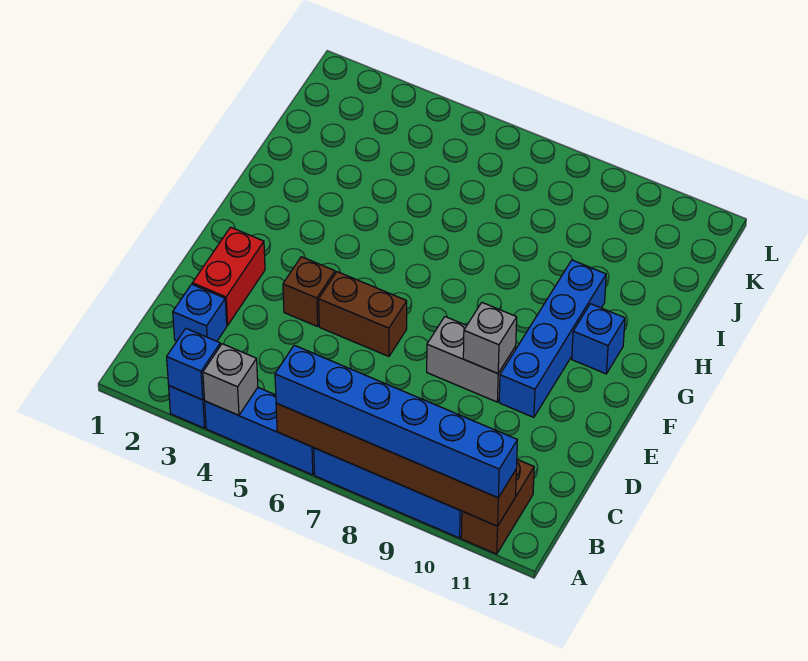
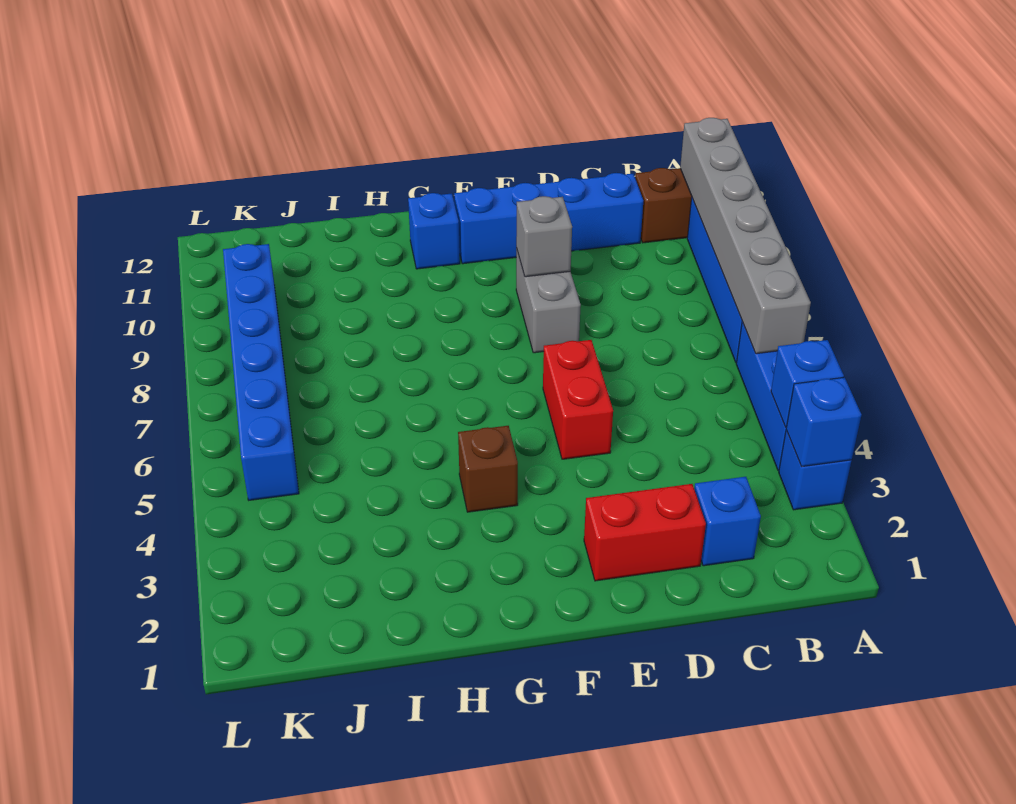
grey brick A4 level 2 -> blue brick A4 level 2
brown brick A6:A11 level 2 -> grey brick A6:A11 level 2
blue brick A6:A11 level 3 -> blue brick K5:K10 level 1
brown brick E4 level 1 -> brown brick G4 level 1
brown brick E5:E6 level 1 -> red brick E5:E6 level 1
blue brick E10:H10 level 1 -> blue brick C11:F11 level 1

